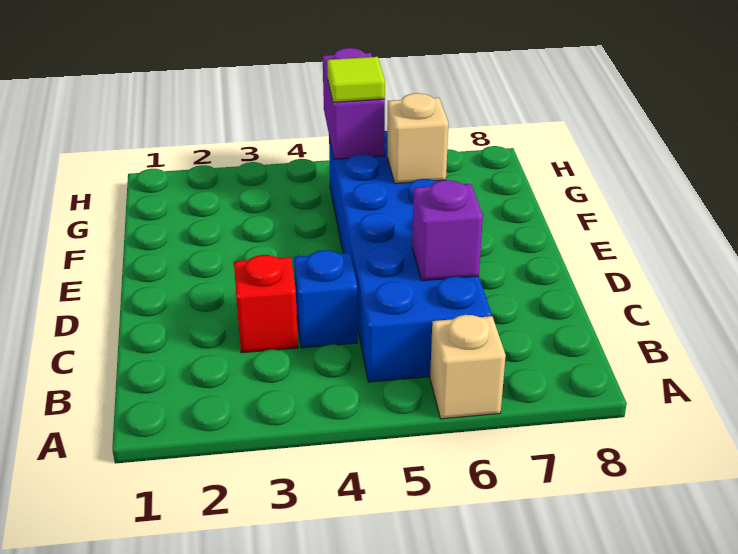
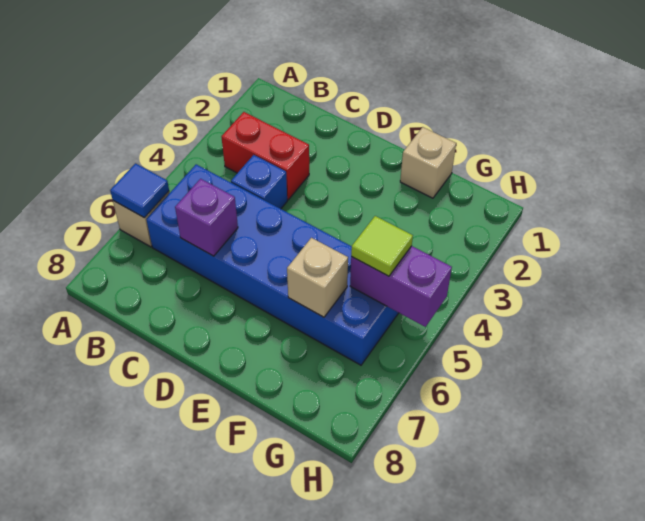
none -> blue tile A6 level 2
red brick C3 level 1 -> red brick B3:C3 level 1
none -> tan brick F1 level 1

